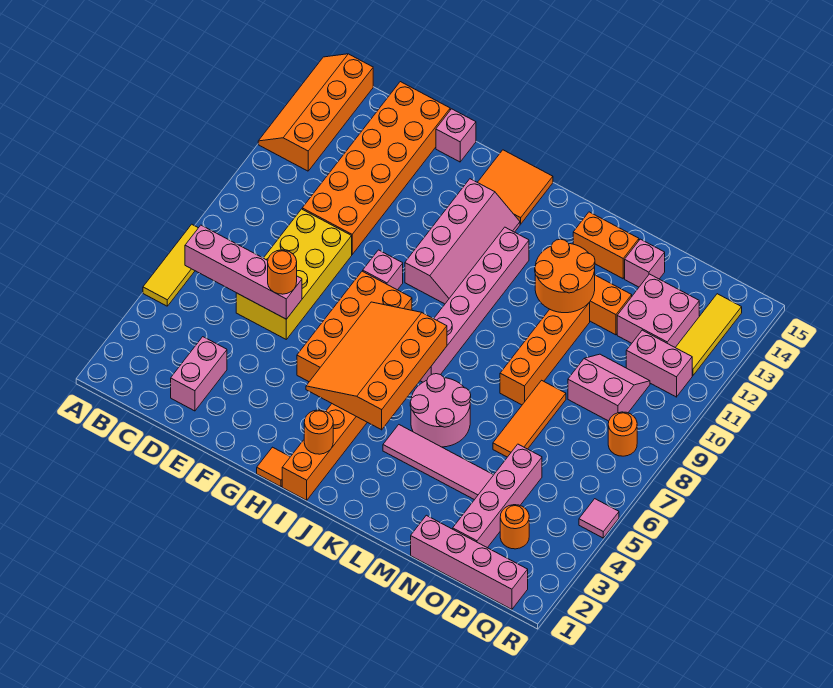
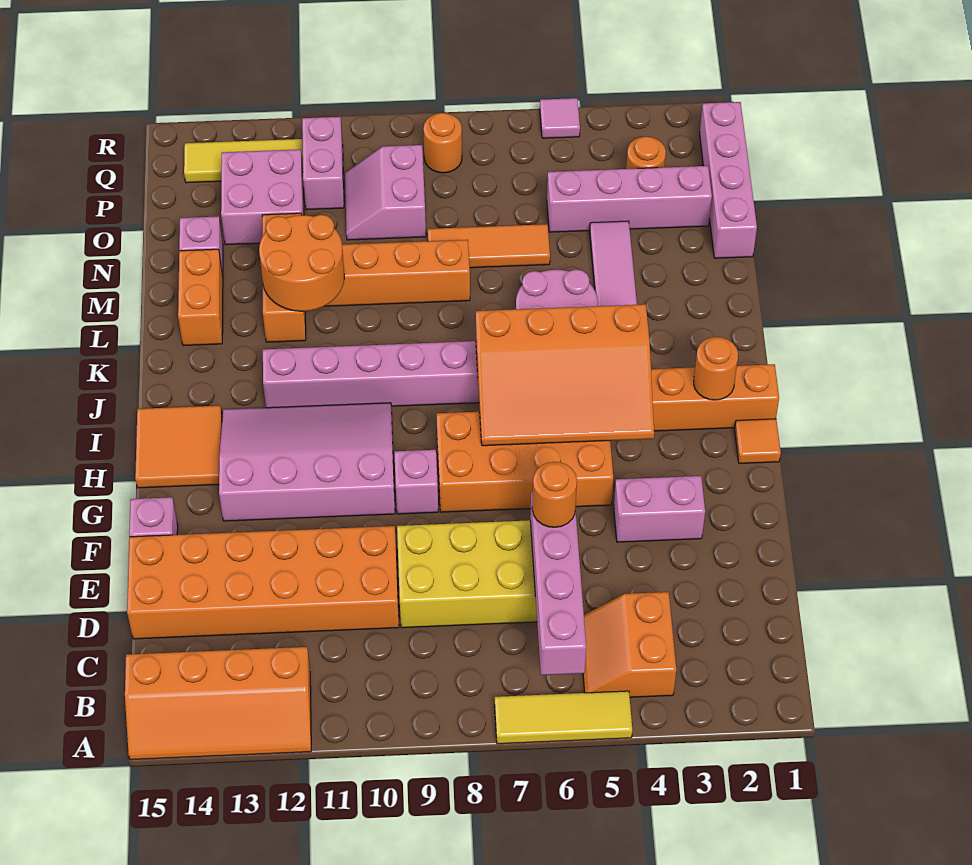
none -> orange slope B4:C5 level 1 top 4
pink brick D2:D3 level 1 -> pink brick F3:F4 level 1
pink slope H10:I13 level 1 top H -> pink slope G10:I13 level 1 top G

